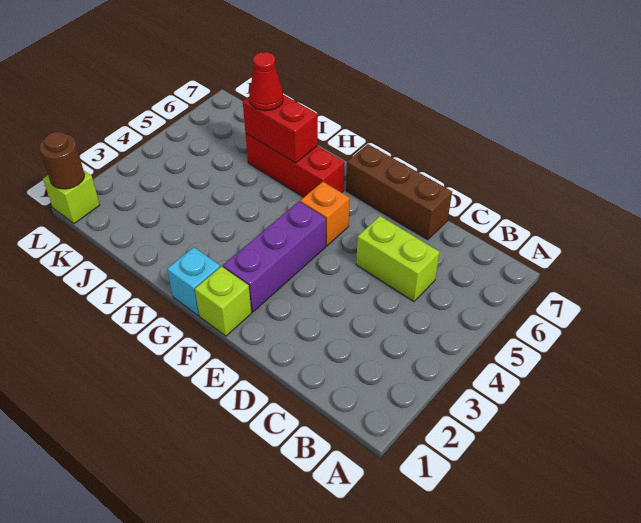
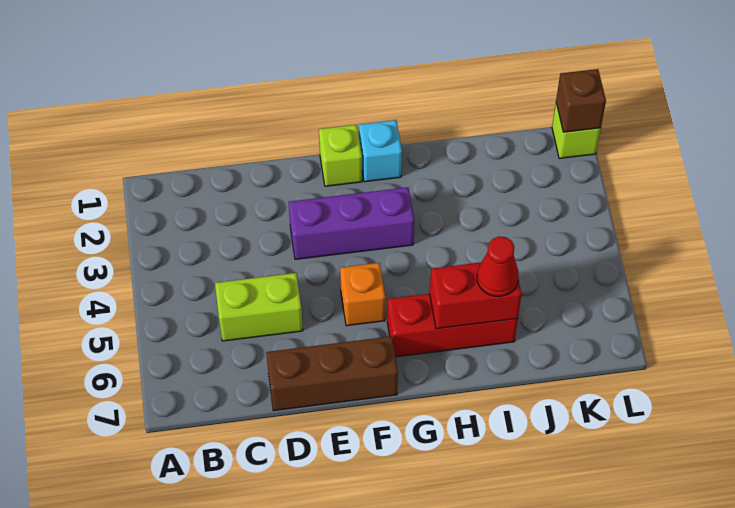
purple brick F2:F4 level 1 -> purple brick E3:G3 level 1
brown round brick L1 level 2 -> brown brick L1 level 2

